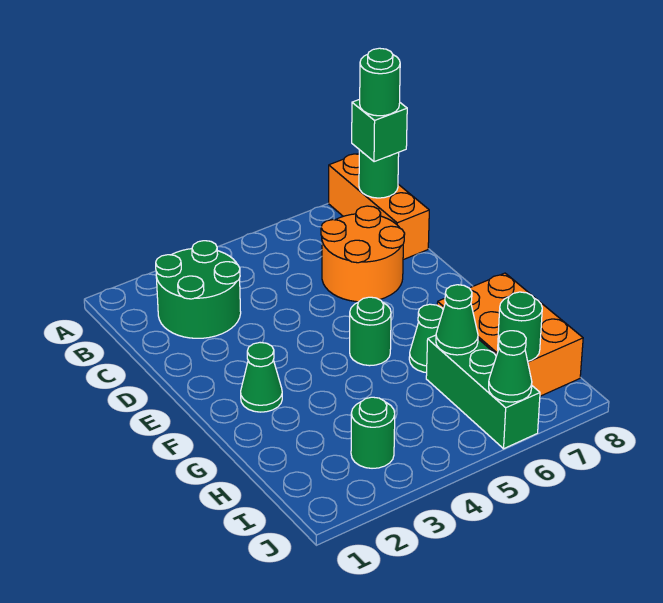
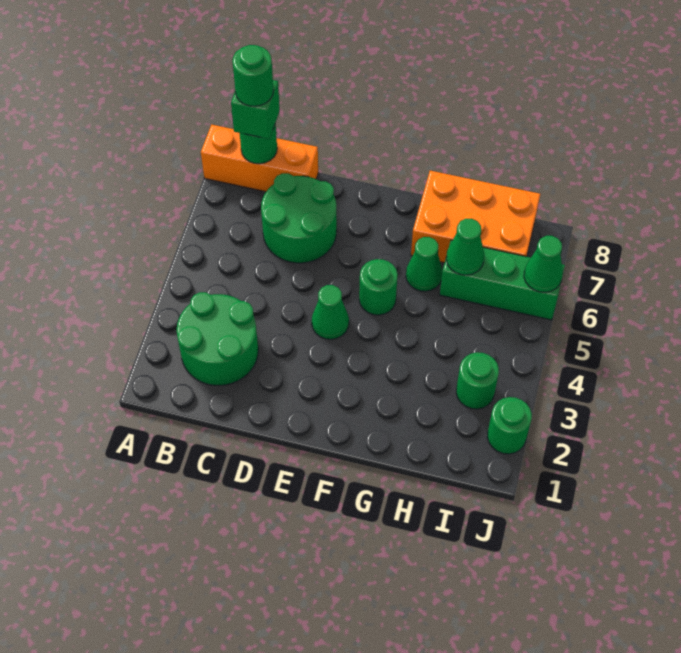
orange round brick C6:D7 level 1 -> green round brick C6:D7 level 1
green cone F2 level 1 -> green cone E4 level 1
green round brick I7 level 2 -> green round brick J2 level 1

